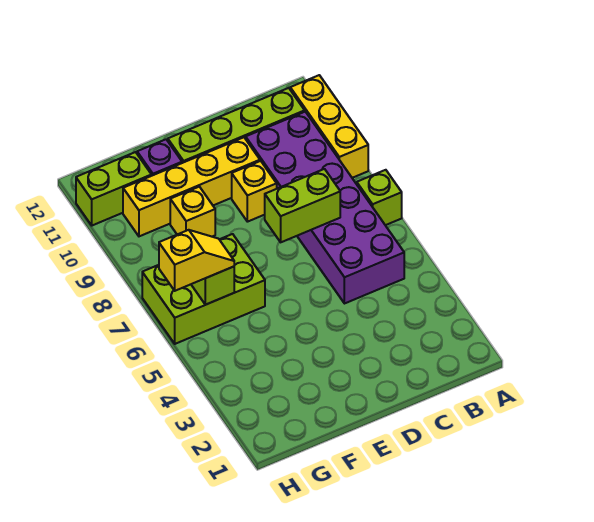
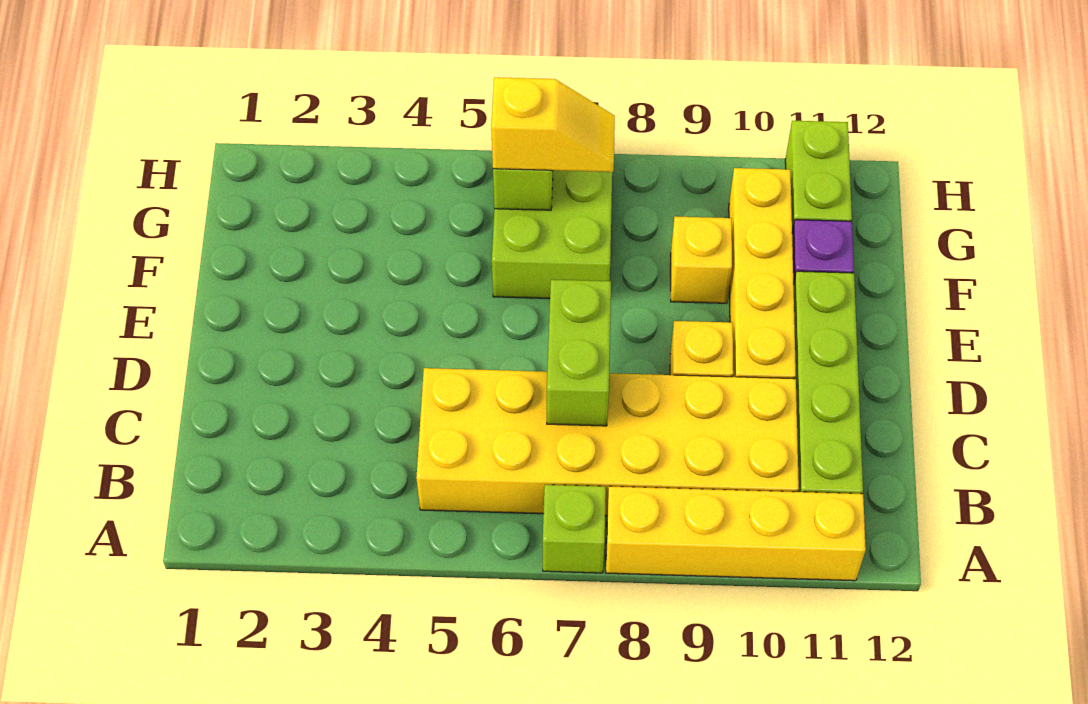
yellow brick A9:A11 level 1 -> yellow brick A8:A11 level 1
purple brick B5:C10 level 1 -> yellow brick B5:C10 level 1
yellow slope G6:H6 level 3 top H -> yellow slope G6:G7 level 3 top 6

